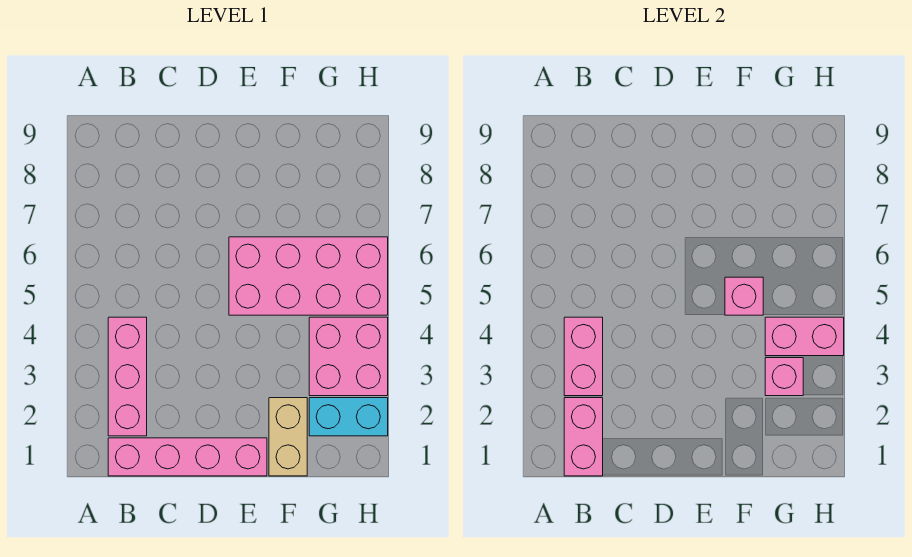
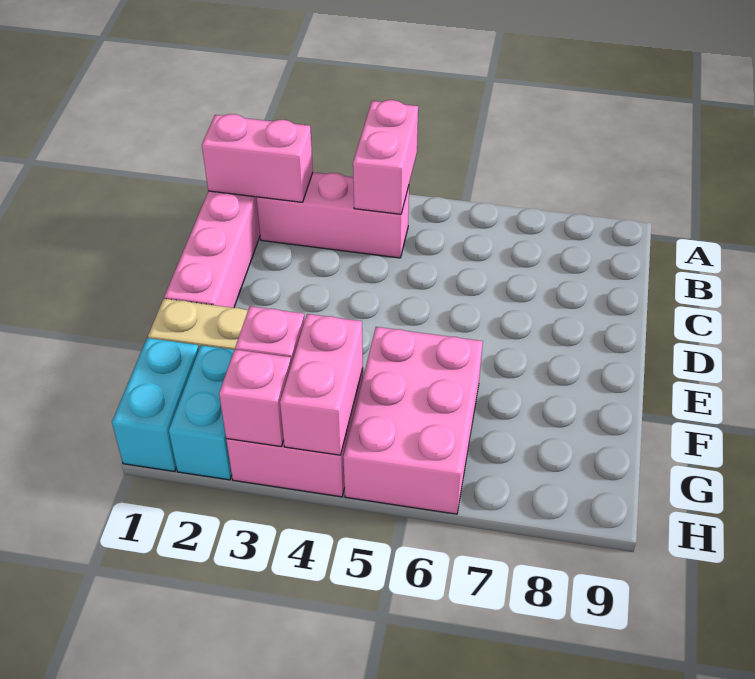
pink brick B3:B4 level 2 -> pink brick A4:B4 level 2
pink brick E5:H6 level 1 -> pink brick F5:H6 level 1
pink brick F5 level 2 -> pink brick H3 level 2
none -> cyan brick G1:H1 level 1

